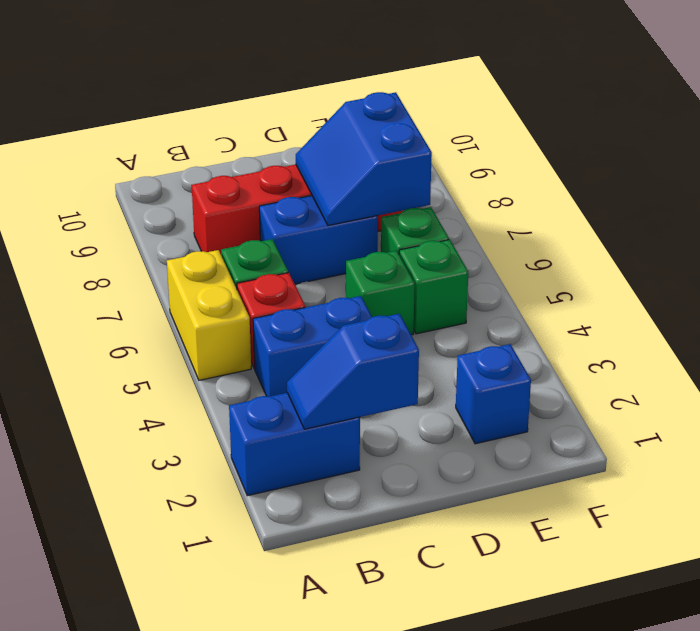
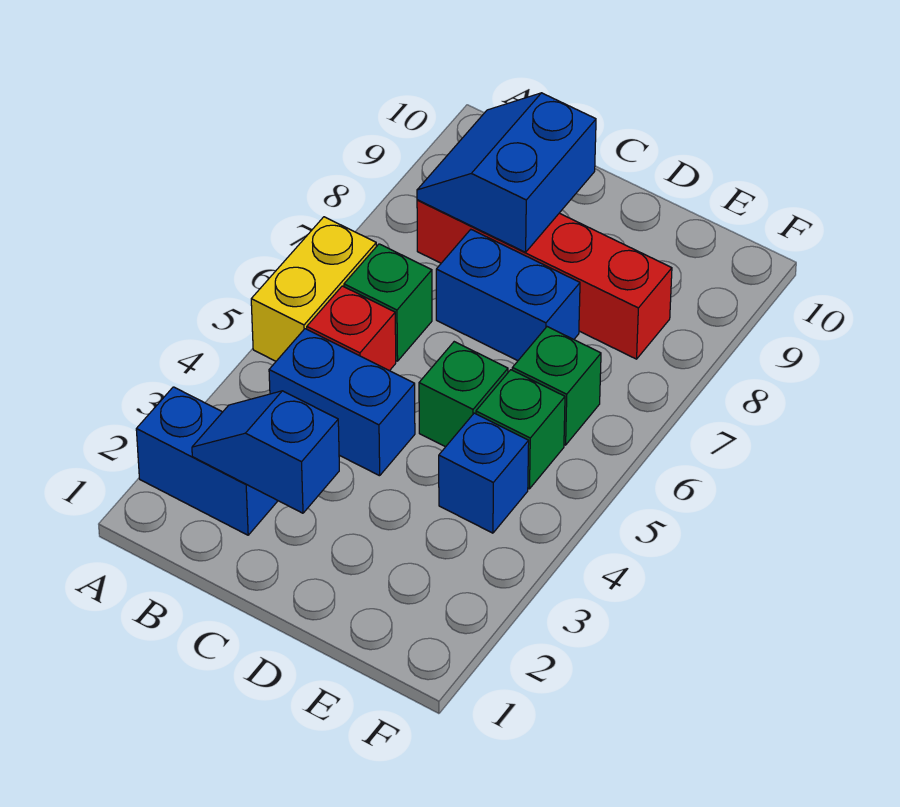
blue slope D7:E8 level 2 top E -> blue slope B8:C9 level 2 top C
blue brick E2 level 1 -> blue brick E4 level 1

